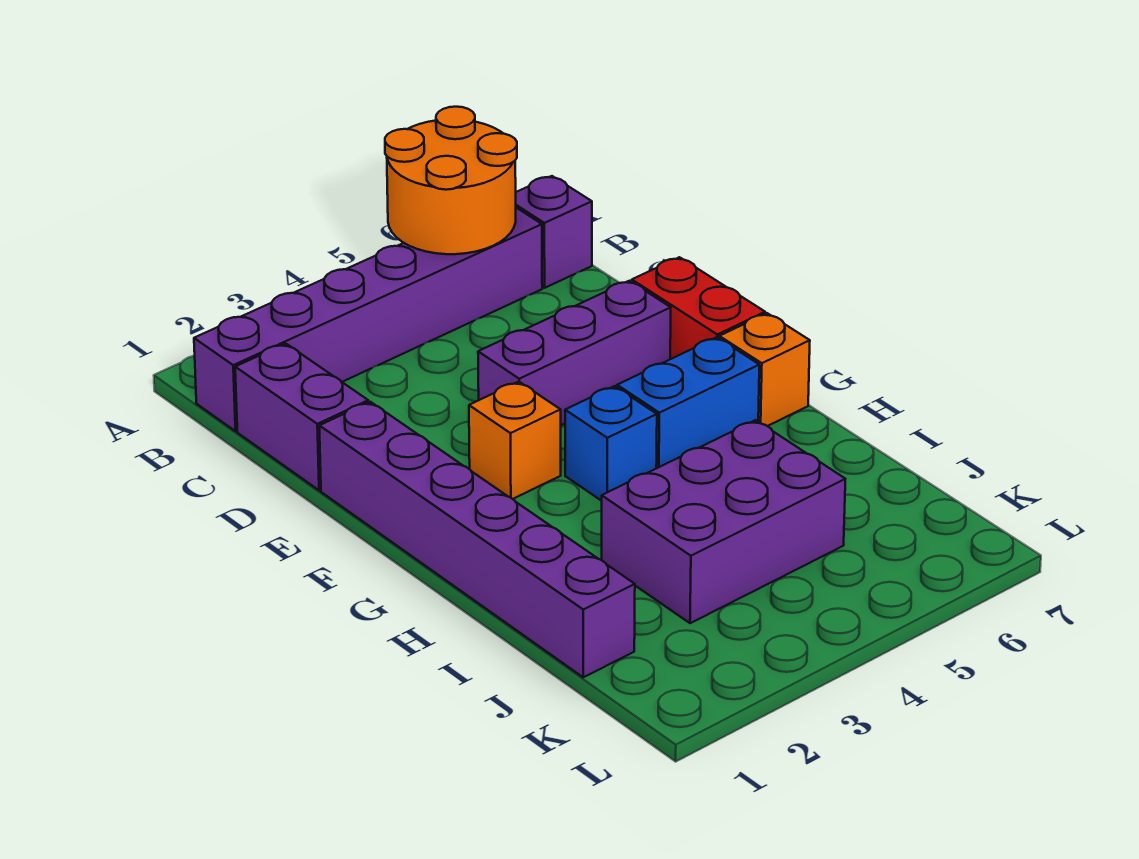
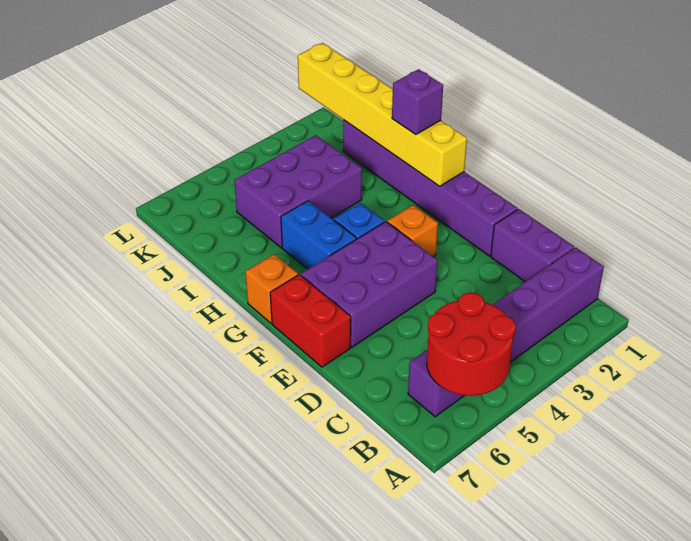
orange round brick A5:B6 level 2 -> red round brick A5:B6 level 2
purple brick B7 level 1 -> purple brick H1 level 3
purple brick E4:E6 level 1 -> purple brick E4:F6 level 1
none -> yellow brick G1:L1 level 2
blue brick G5:G6 level 1 -> blue brick G5:H5 level 1

